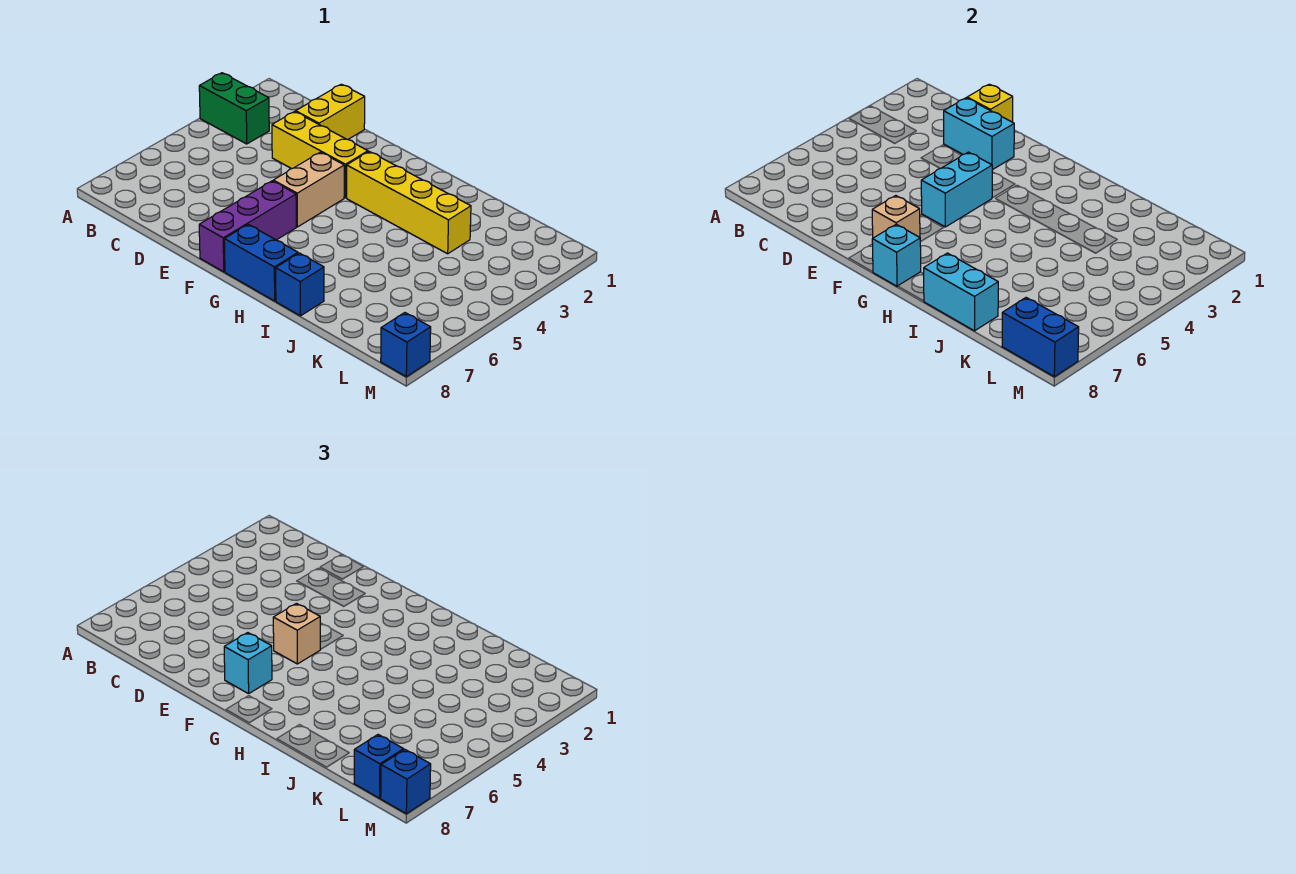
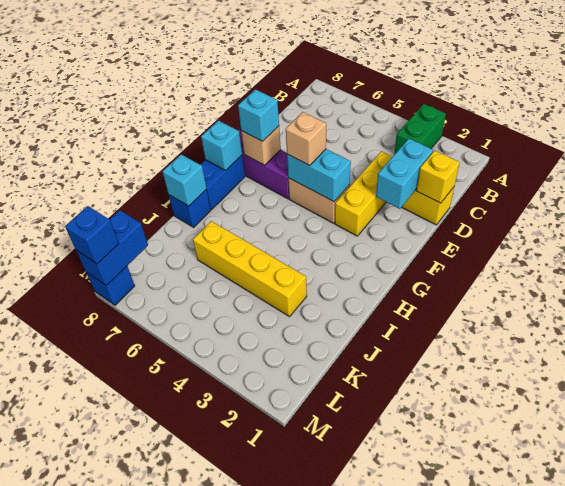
yellow brick G3:J3 level 1 -> yellow brick J3:J6 level 1
cyan brick I8:J8 level 2 -> cyan brick I8 level 2
blue brick L8 level 3 -> none

